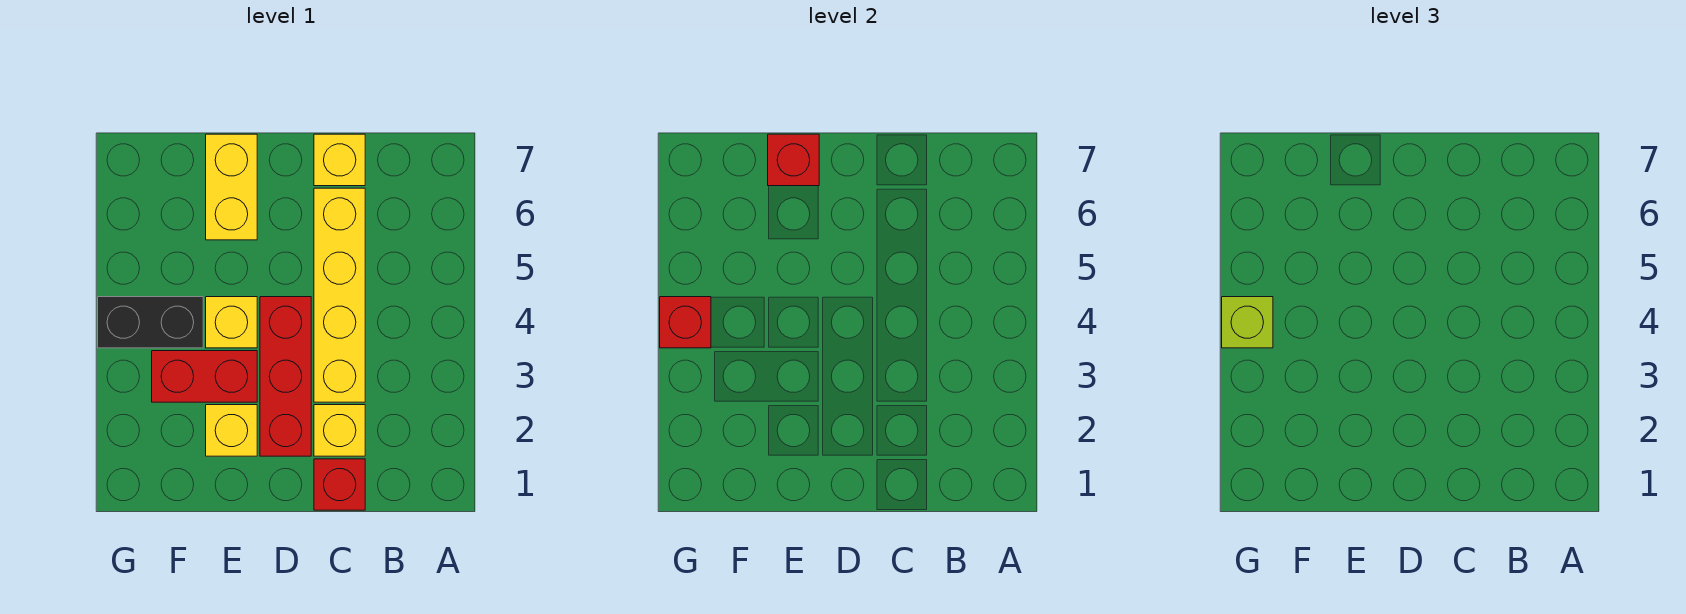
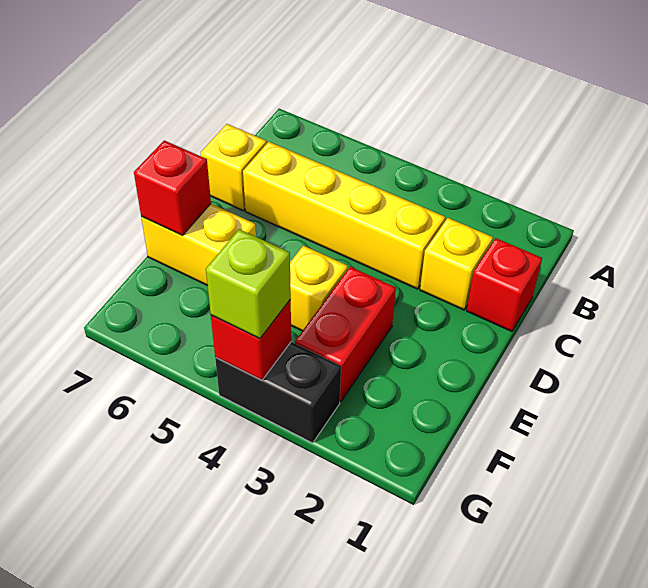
red brick D2:D4 level 1 -> none
yellow brick E2 level 1 -> none
black brick F4:G4 level 1 -> black brick G3:G4 level 1

